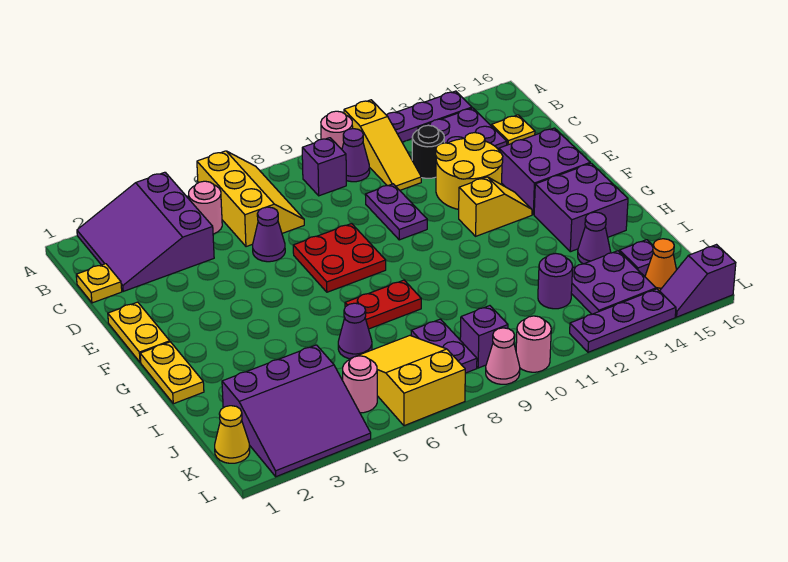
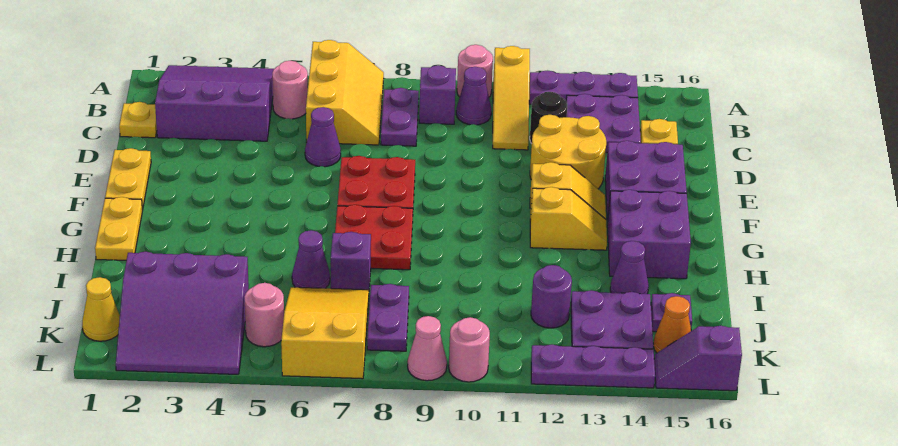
purple slope A2:C4 level 1 top 4 -> purple slope A2:C4 level 1 top C
purple plate D10:E10 level 1 -> purple plate B8:C8 level 1
none -> yellow slope G12:G13 level 1 top 12
red plate H7:H8 level 1 -> red plate G7:H8 level 1
purple brick K9 level 1 -> purple brick I7 level 1

